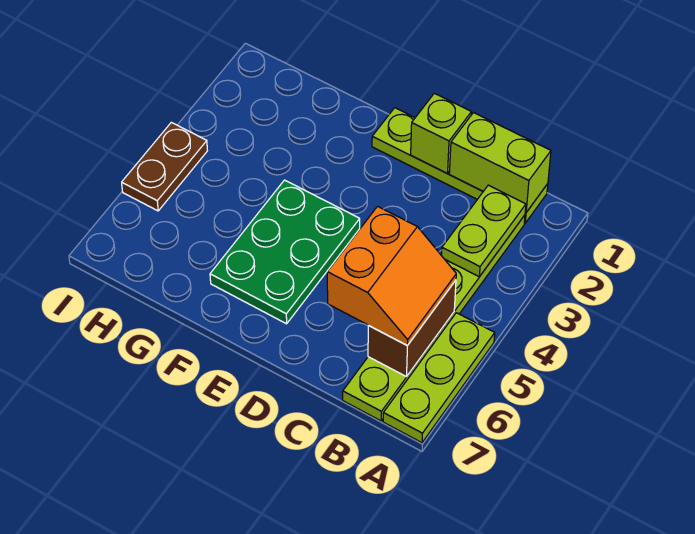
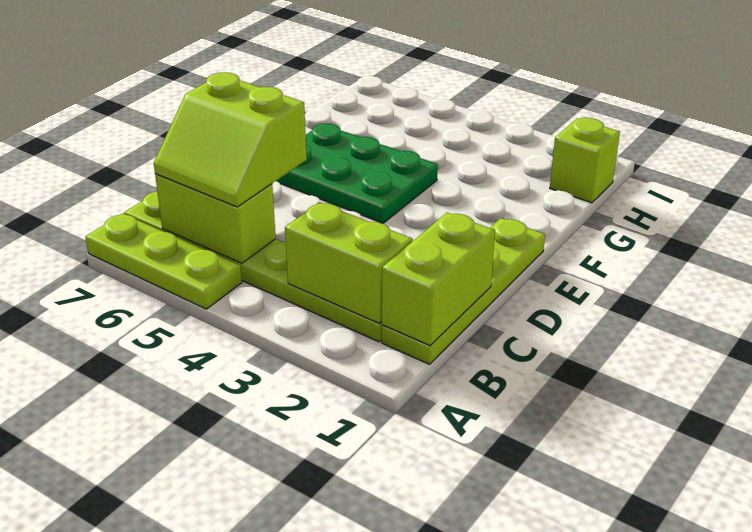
lime plate B2:B3 level 2 -> lime brick B2:B3 level 2
brown brick B5:B6 level 2 -> lime brick B5:B6 level 2
orange slope B5:C6 level 3 top C -> lime slope B5:C6 level 3 top C
lime brick D1 level 2 -> lime brick H1 level 1
brown plate I4:I5 level 1 -> none

